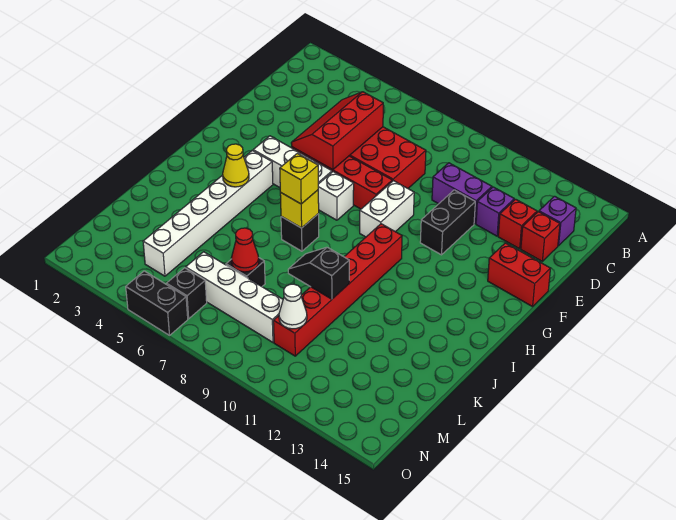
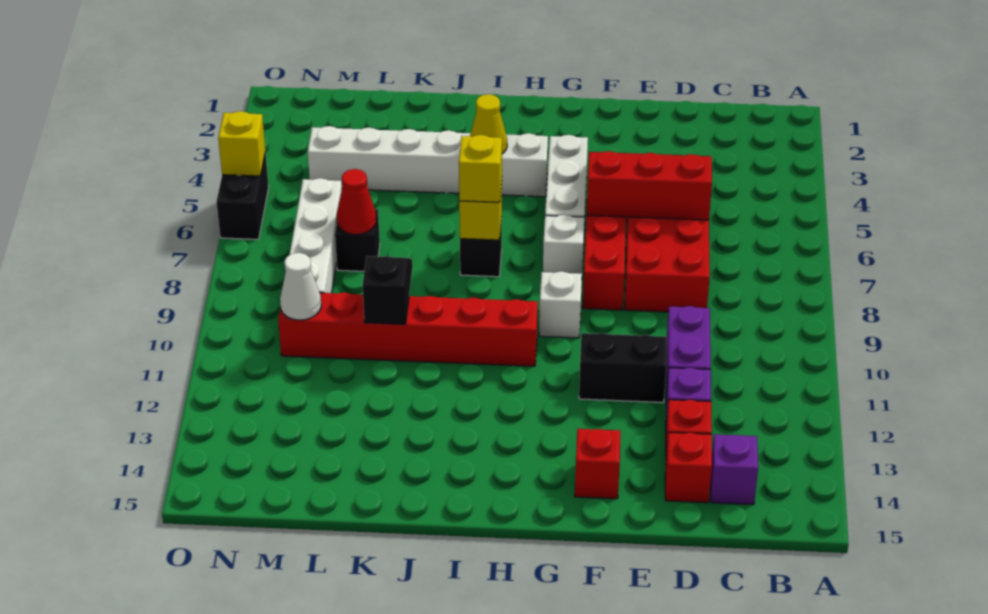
white brick F9:G9 level 1 -> white brick G9 level 1
red brick F14:F15 level 1 -> red brick F14 level 1
black brick N6 level 1 -> none
none -> yellow brick O5 level 2

